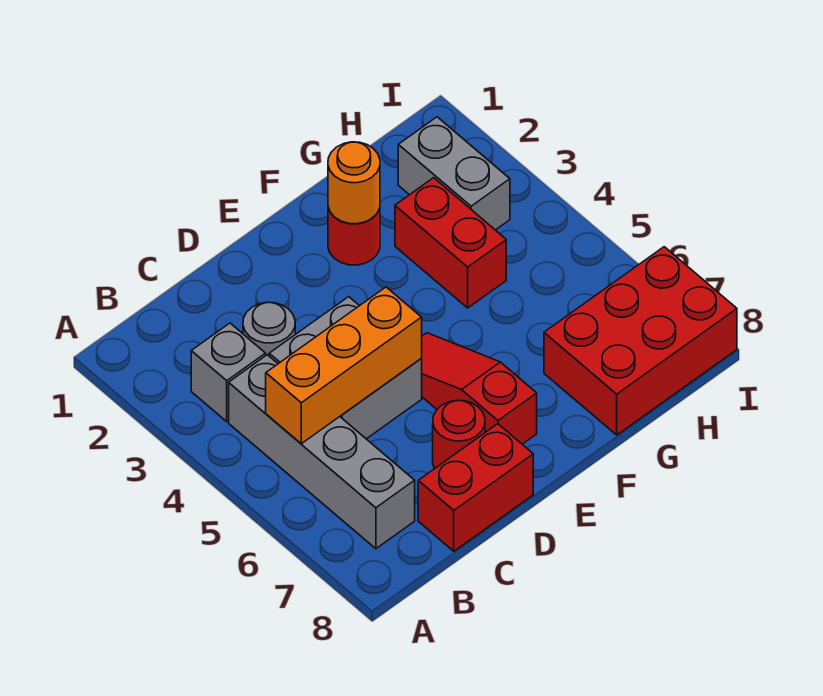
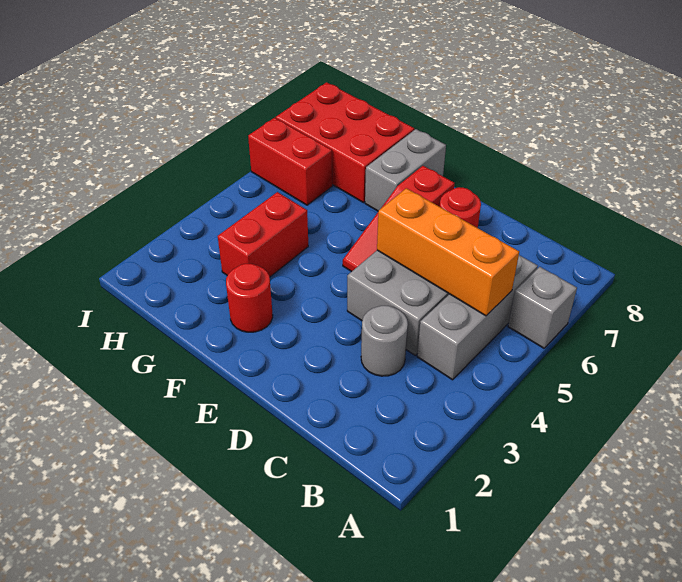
grey brick B3 level 1 -> grey brick A6 level 1
grey brick B4:B7 level 1 -> grey brick B4:B6 level 1
red brick C8:D8 level 1 -> red brick H6:I6 level 1
orange round brick F2 level 2 -> none
grey brick H2:H3 level 1 -> grey brick F7:F8 level 1

